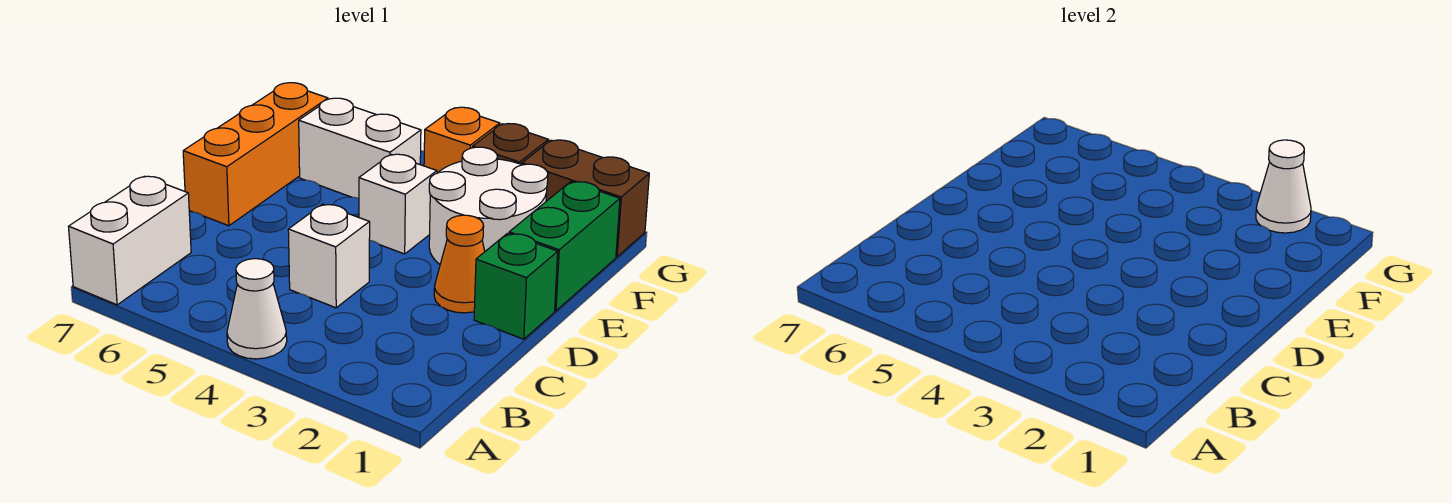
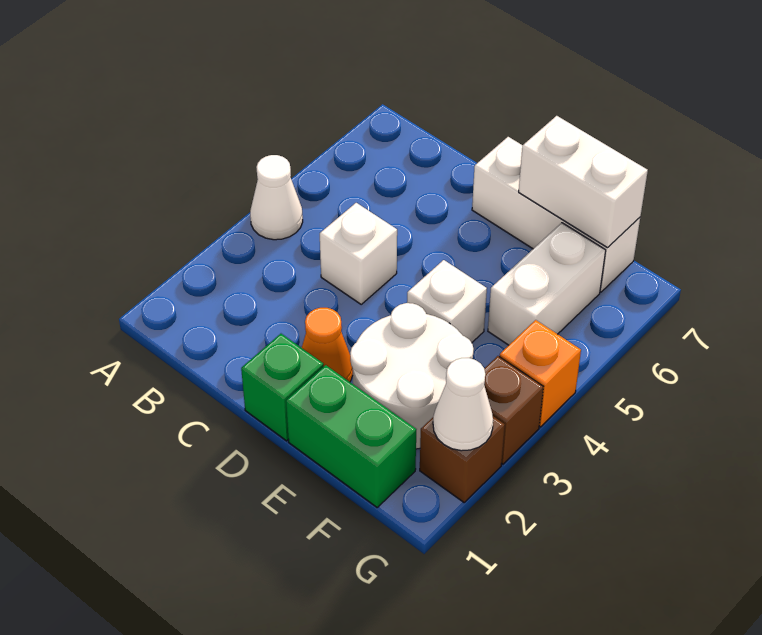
white brick A7:B7 level 1 -> white brick E7:F7 level 2
orange brick D7:F7 level 1 -> white brick D7:F7 level 1
brown brick G1:G2 level 1 -> brown brick G2 level 1

